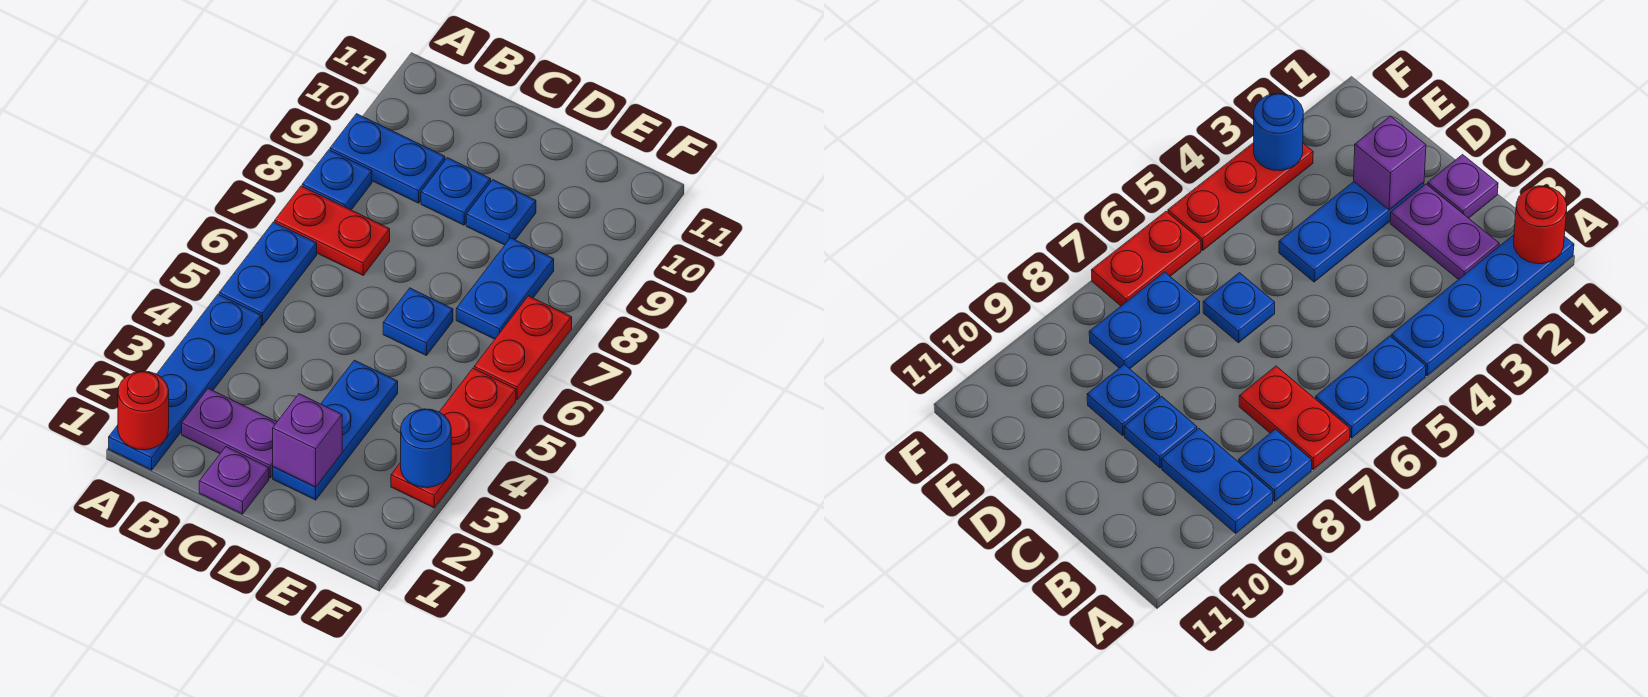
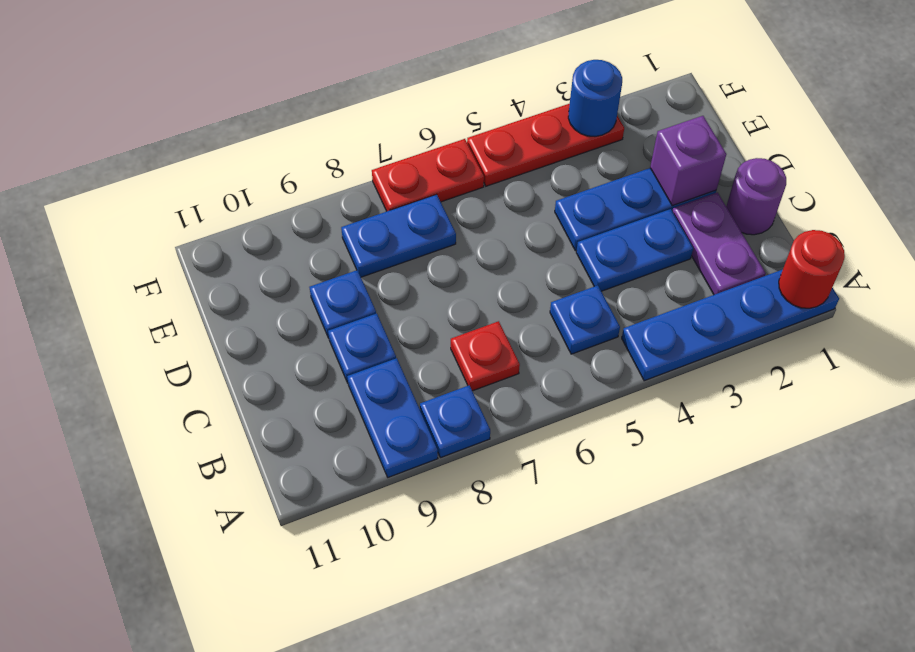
blue plate A5:A6 level 1 -> blue plate C3:C4 level 1
red plate A7:B7 level 1 -> red plate B7 level 1
purple plate C1 level 1 -> purple round brick C1 level 1
blue plate D6 level 1 -> blue plate B5 level 1

